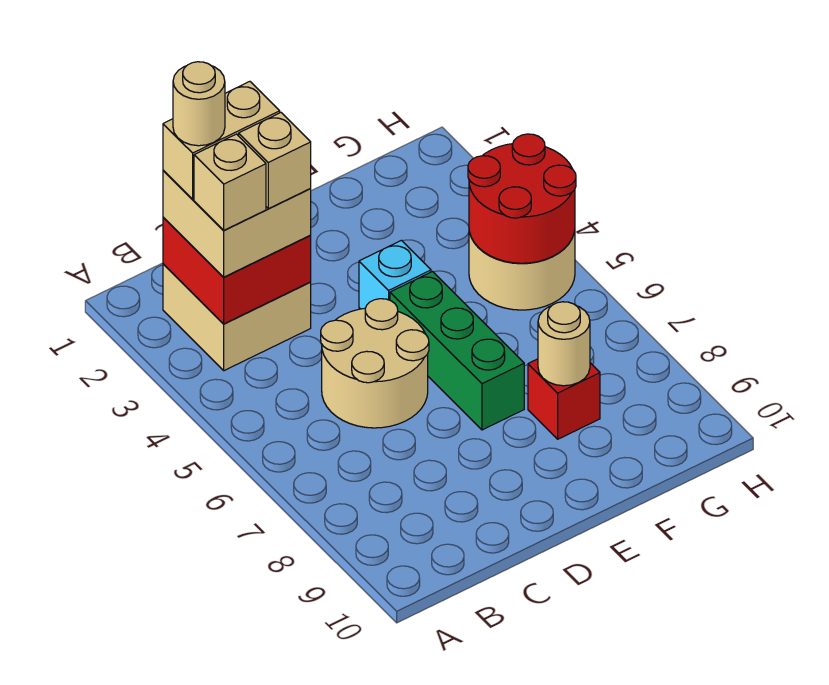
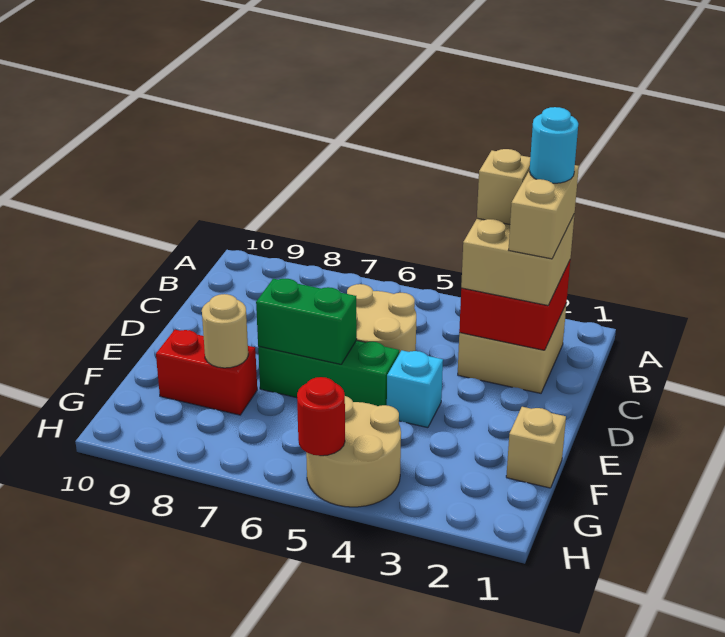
tan round brick B2 level 5 -> cyan round brick B2 level 5
tan brick C3 level 4 -> tan brick F1 level 1
none -> green brick E6:E7 level 2
red brick F8 level 1 -> red brick F8:F9 level 1
red round brick G4:H5 level 2 -> red round brick H5 level 2

